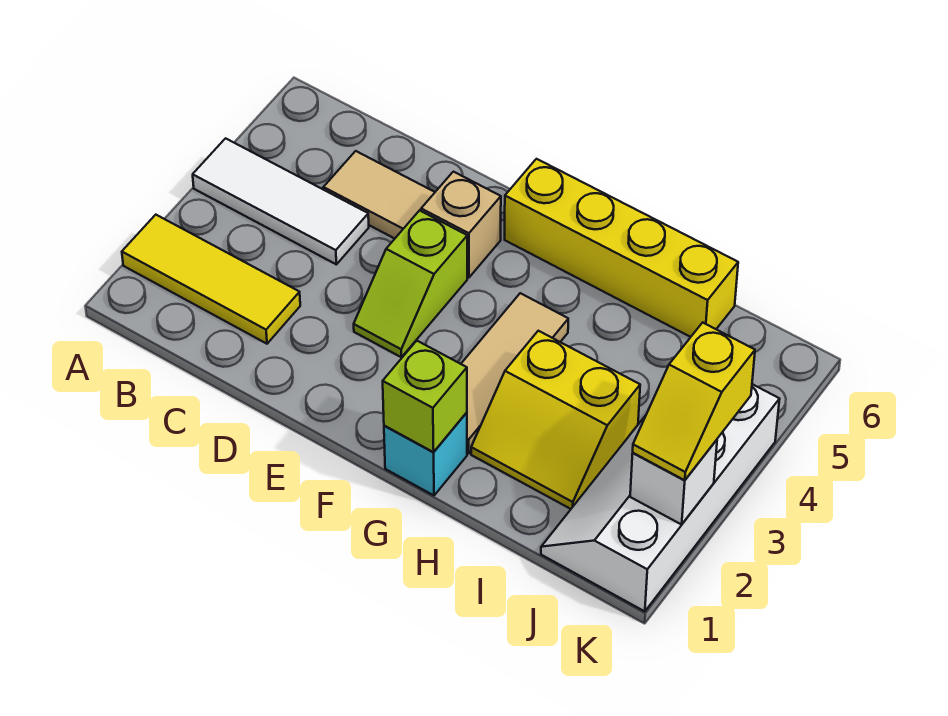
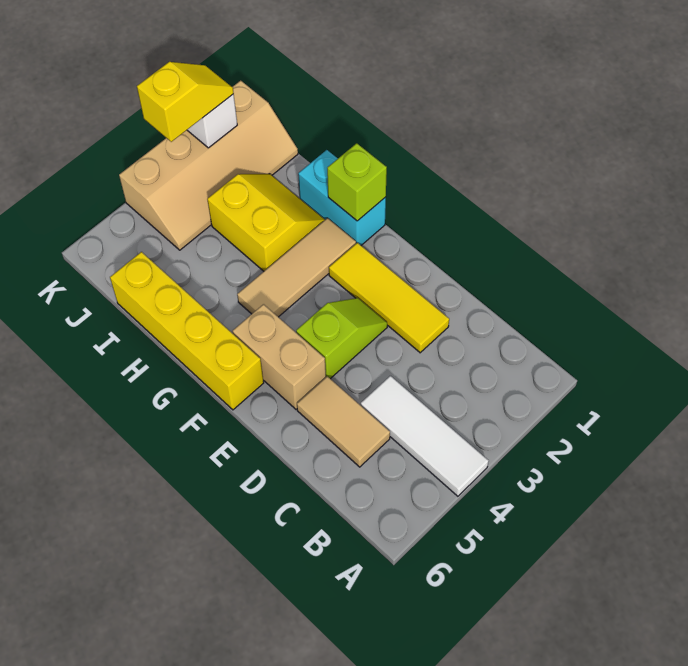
yellow tile A2:C2 level 1 -> yellow tile D2:F2 level 1
tan brick E5 level 1 -> tan brick E5:F5 level 1
cyan brick G1 level 1 -> cyan brick G1:H1 level 1
white slope J1:K4 level 1 top K -> tan slope J1:K4 level 1 top K

